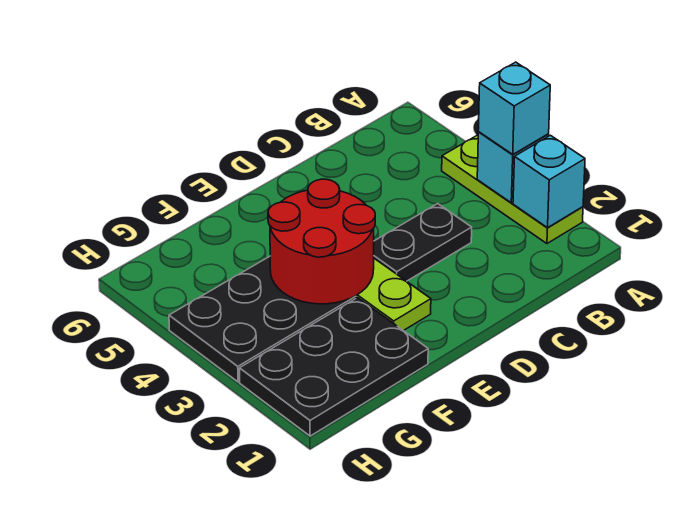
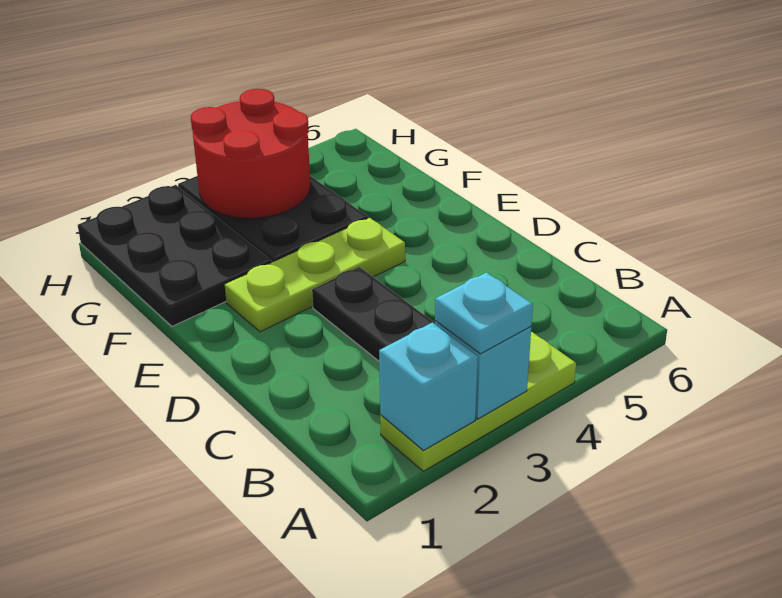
cyan brick A3 level 3 -> cyan plate A3 level 3
red round brick E3:F4 level 2 -> red round brick G3:H4 level 2

